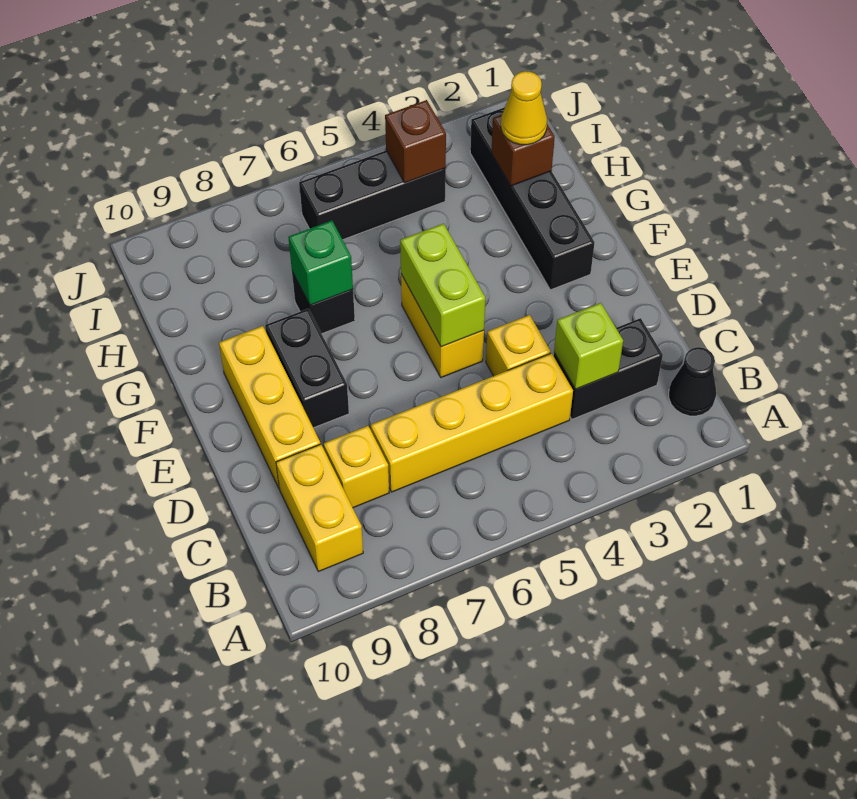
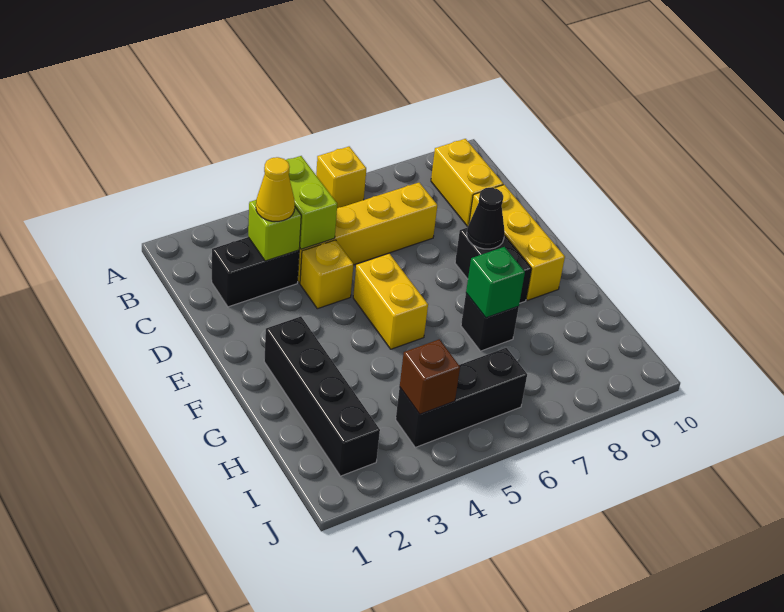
black cone B1 level 1 -> black cone E8 level 2
yellow brick C8 level 1 -> yellow brick A6 level 1
lime brick E5:F5 level 2 -> lime brick B4:C4 level 2
brown brick H2 level 2 -> none
yellow cone H2 level 3 -> yellow cone C3 level 3

